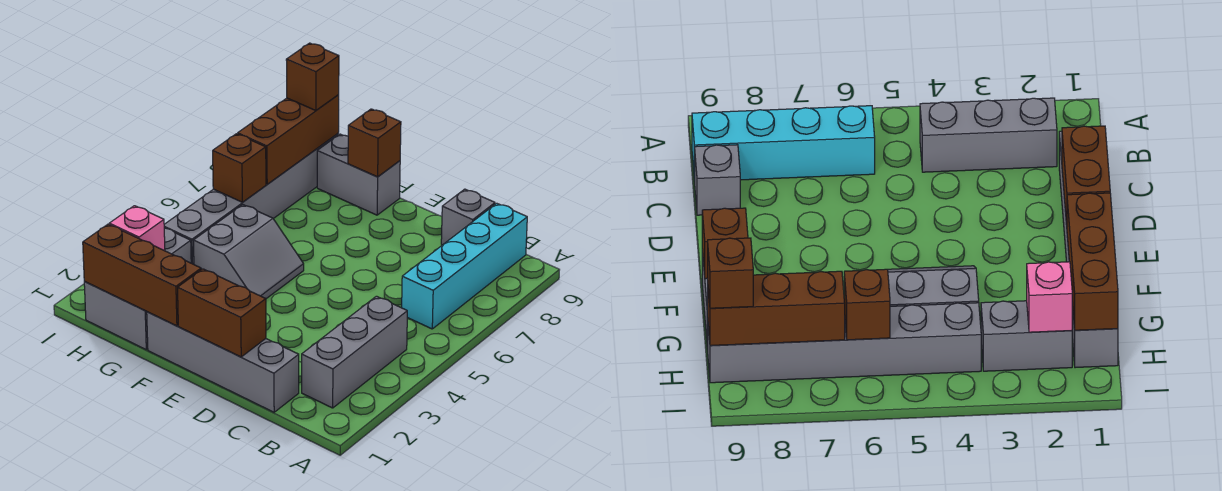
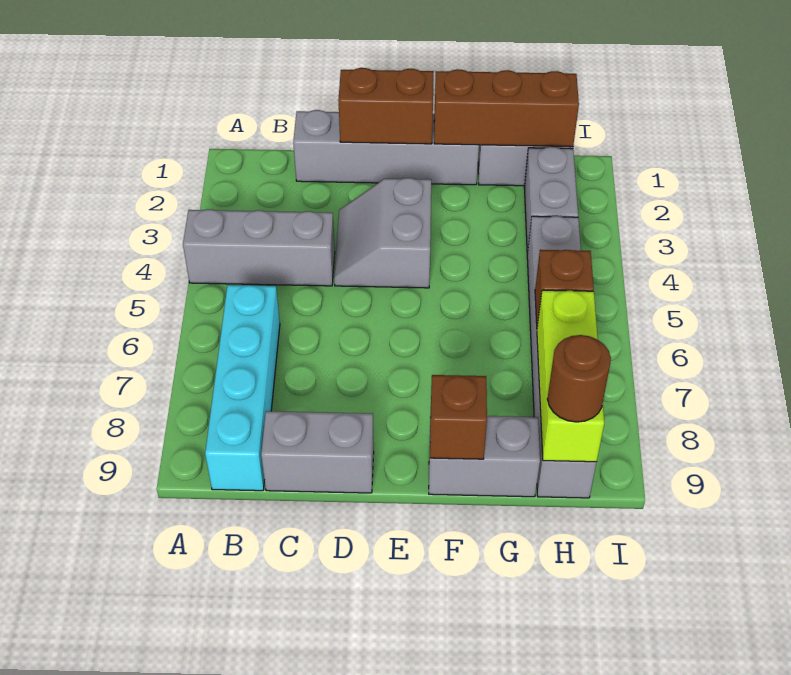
grey brick B2:B4 level 1 -> grey brick A4:C4 level 1
grey brick C9 level 1 -> grey brick C9:D9 level 1
grey slope F4:G5 level 1 top G -> grey slope D3:E4 level 1 top E
pink brick H2 level 2 -> none
brown brick H7:H9 level 2 -> lime brick H7:H9 level 2
brown brick H9 level 3 -> brown round brick H9 level 3

